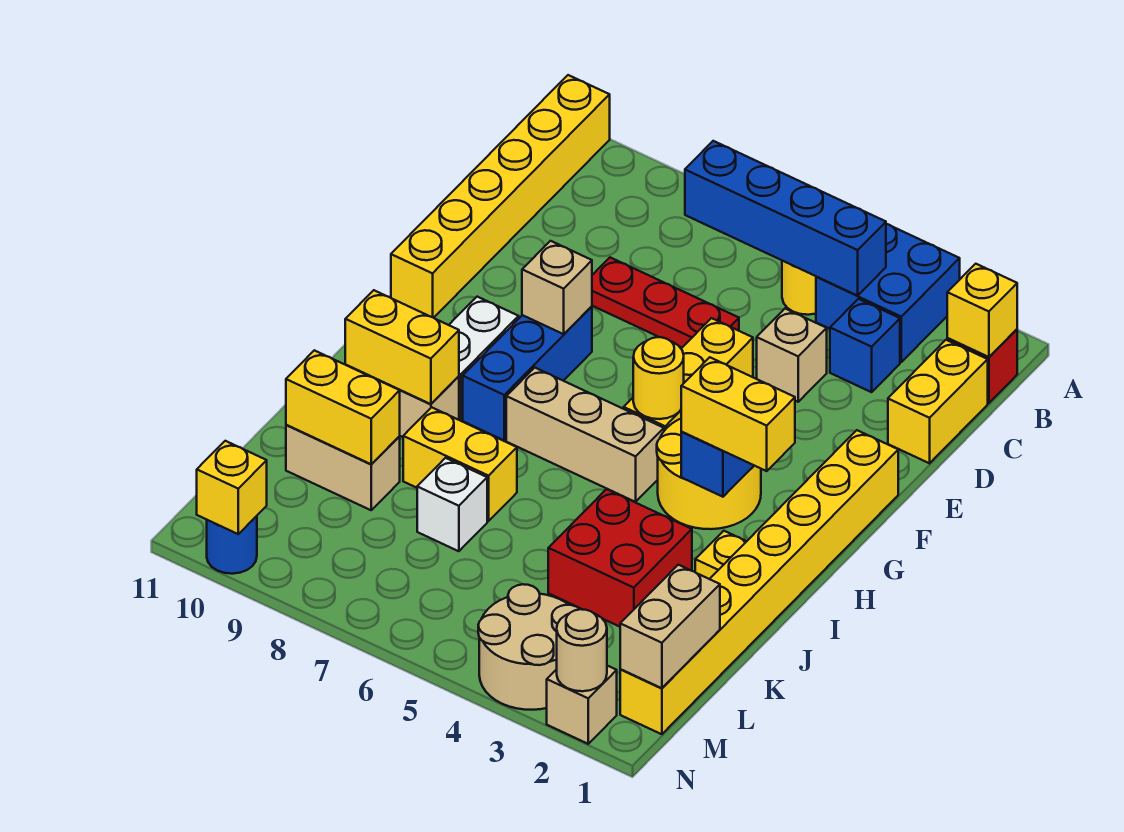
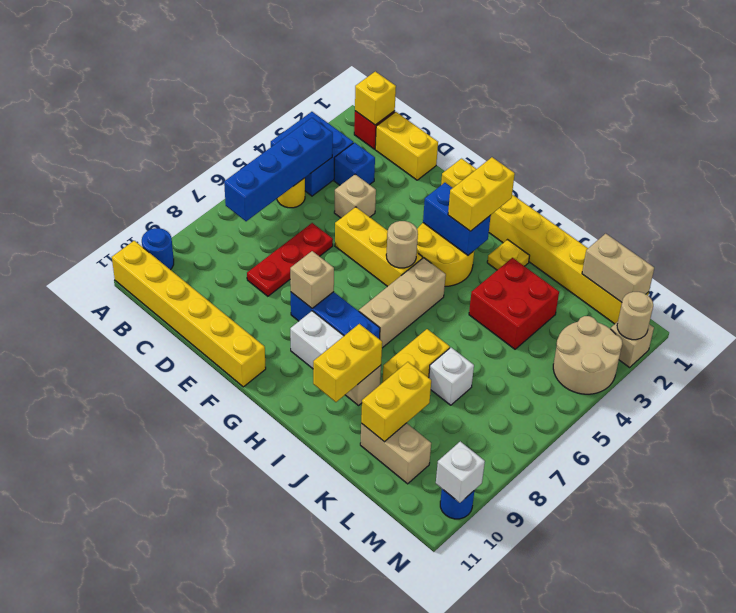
none -> blue round brick A10 level 1
yellow round brick G5 level 2 -> tan round brick G5 level 2
tan brick K9:K10 level 1 -> tan brick K10:L10 level 1
yellow brick N10 level 2 -> white brick N10 level 2

